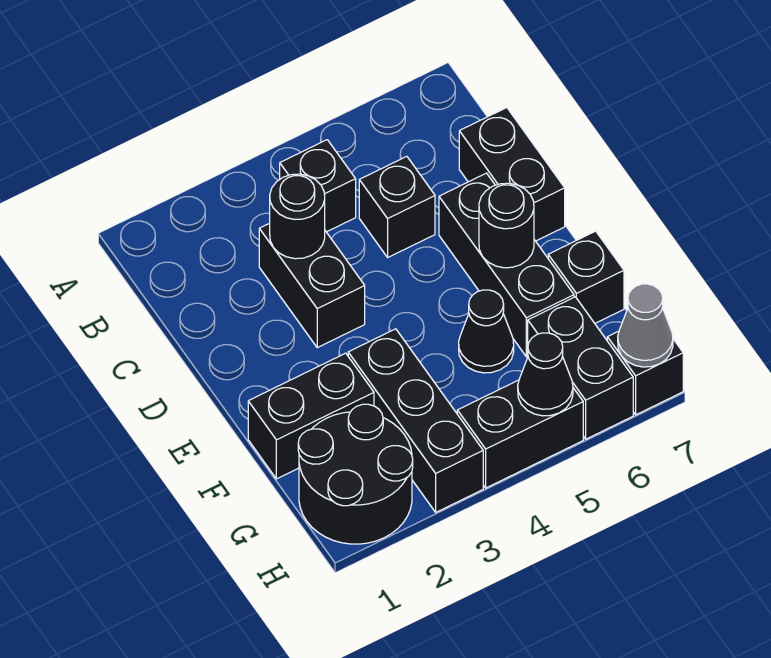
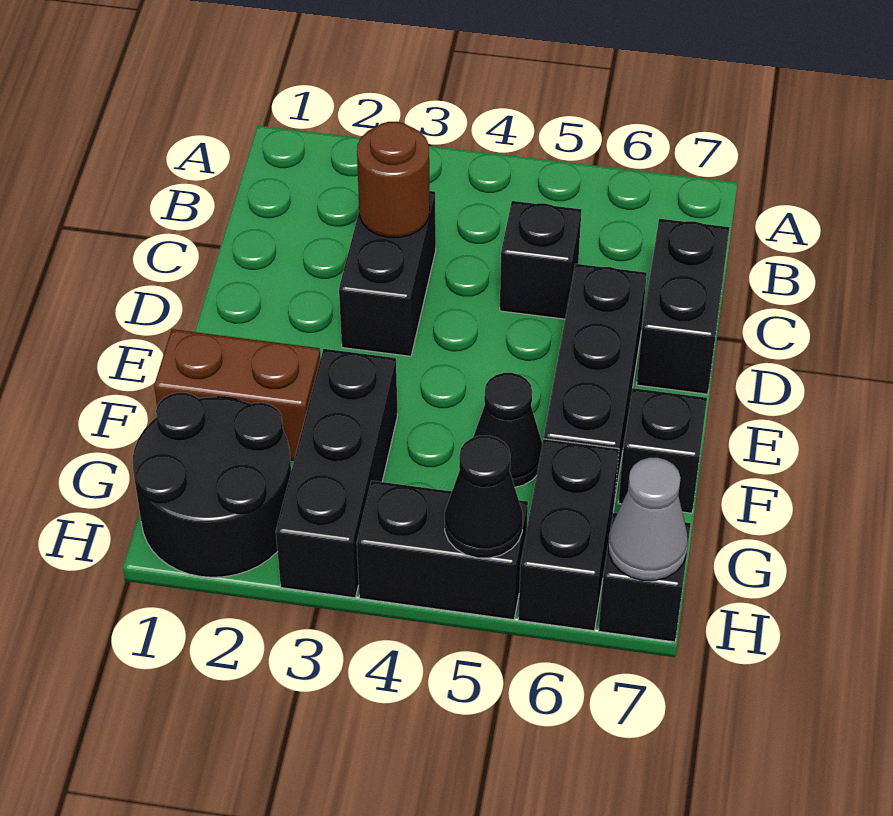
black brick B4 level 1 -> none
black round brick C3 level 2 -> brown round brick C3 level 2
black round brick E6 level 2 -> none
black brick F1:F2 level 1 -> brown brick F1:F2 level 1

